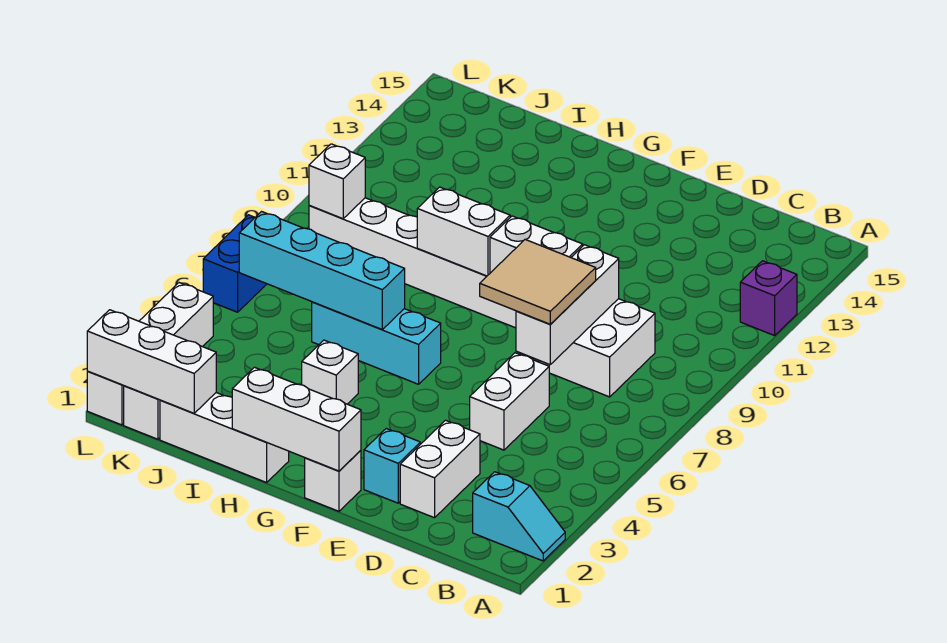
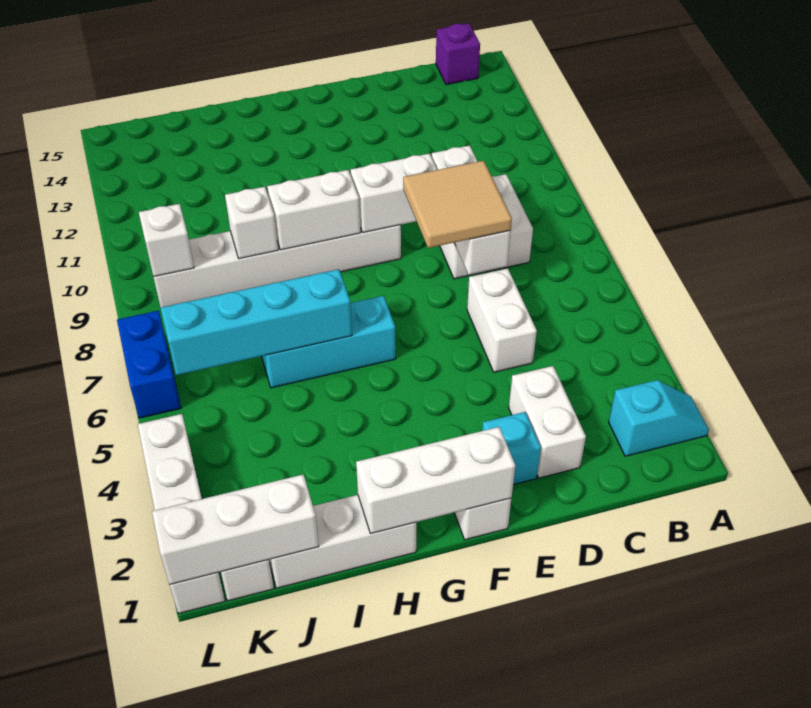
purple brick A12 level 1 -> purple brick B15 level 1
white brick H4 level 1 -> white brick I9 level 2

